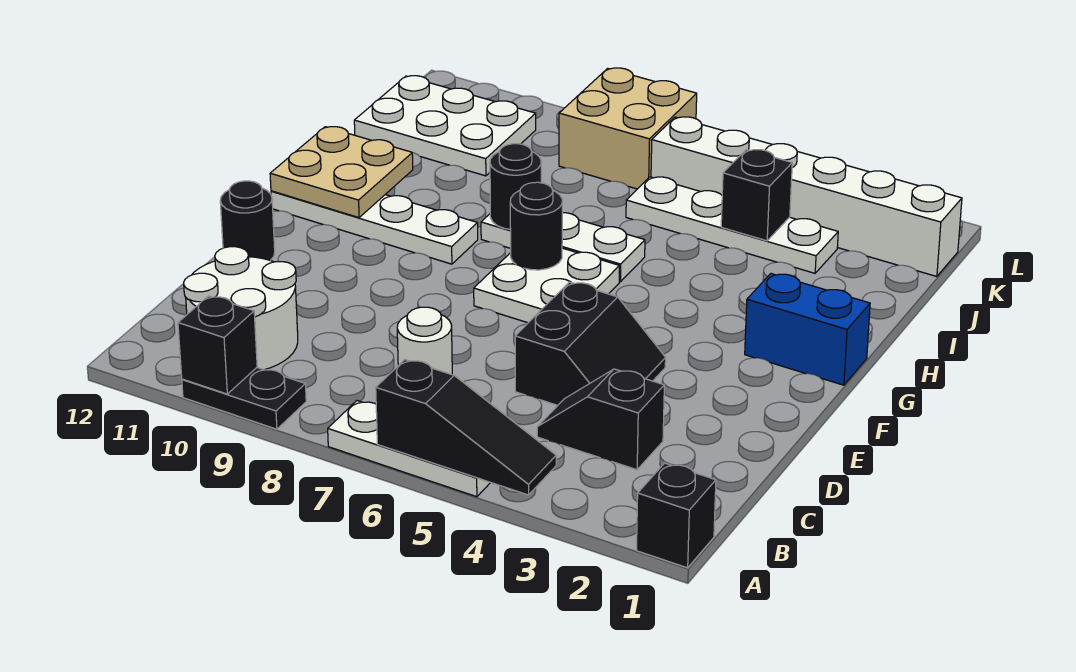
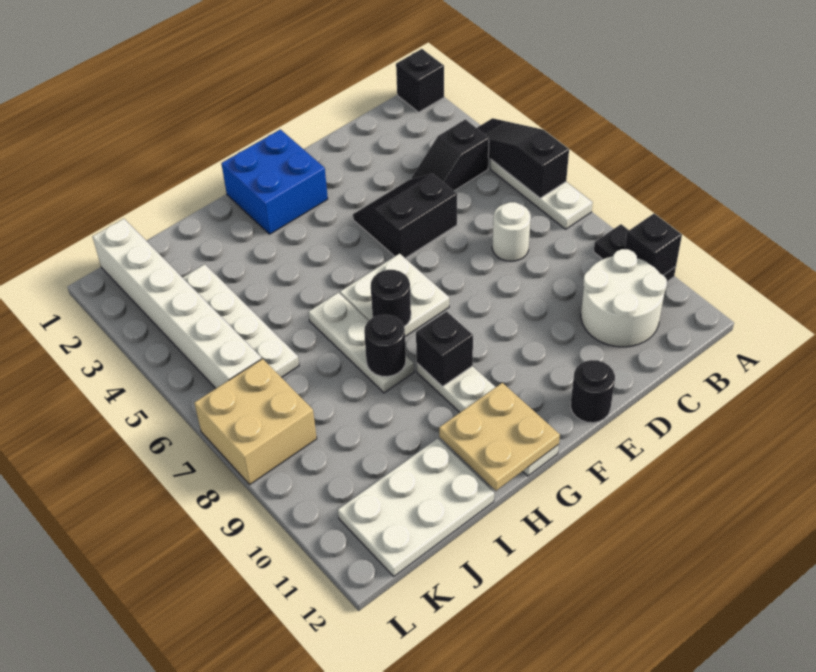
black slope C3:C4 level 1 top 3 -> black slope B4:C4 level 1 top B
blue brick G1:G2 level 1 -> blue brick F1:G2 level 1
black brick J4 level 2 -> black brick G9 level 2
white plate J10:K12 level 1 -> white plate I11:K12 level 1

